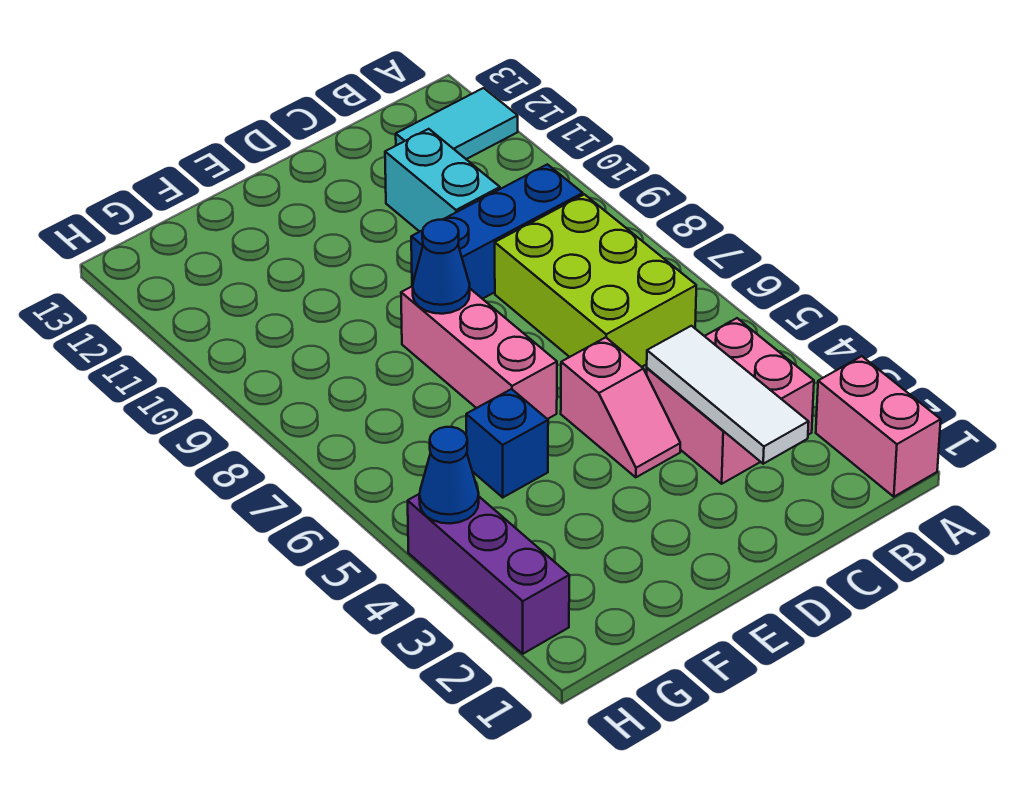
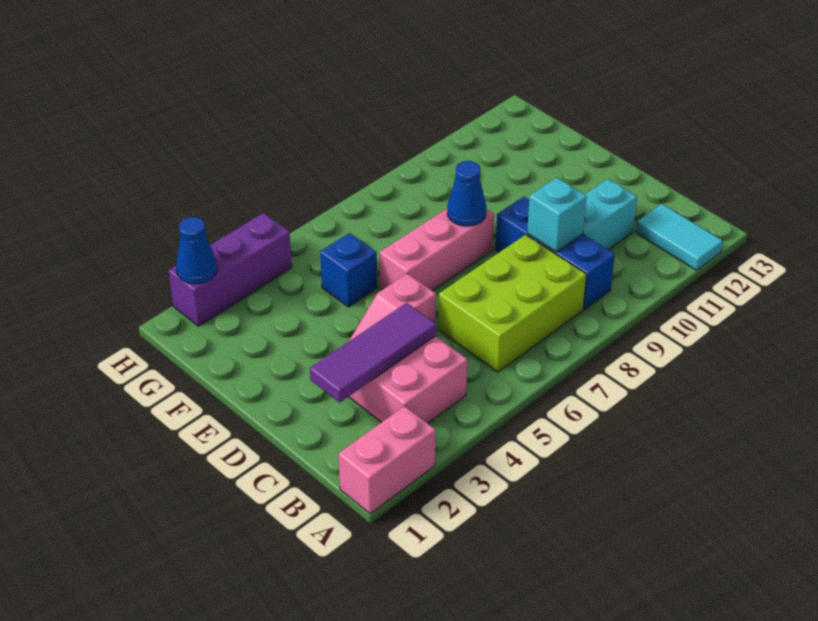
white tile C2:C4 level 2 -> purple tile C2:C4 level 2
none -> cyan brick C9 level 2
blue cone H4 level 2 -> blue cone H2 level 2

